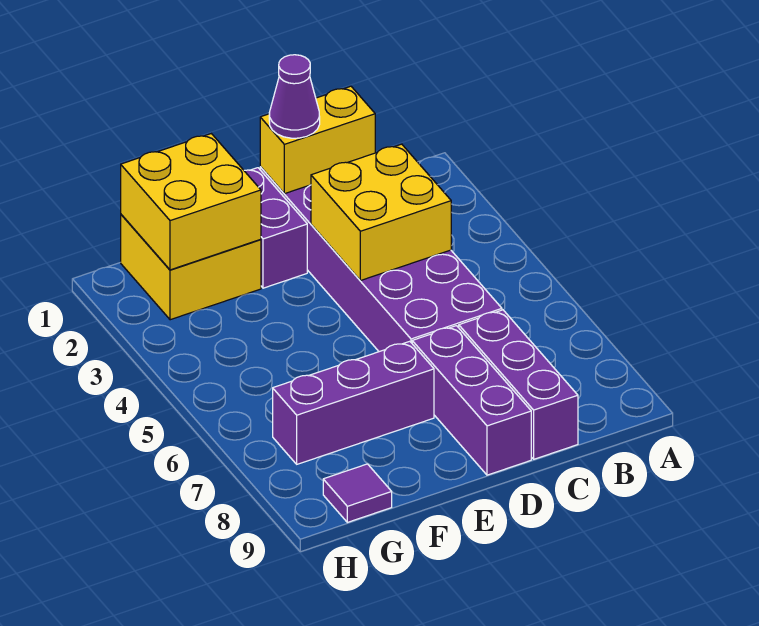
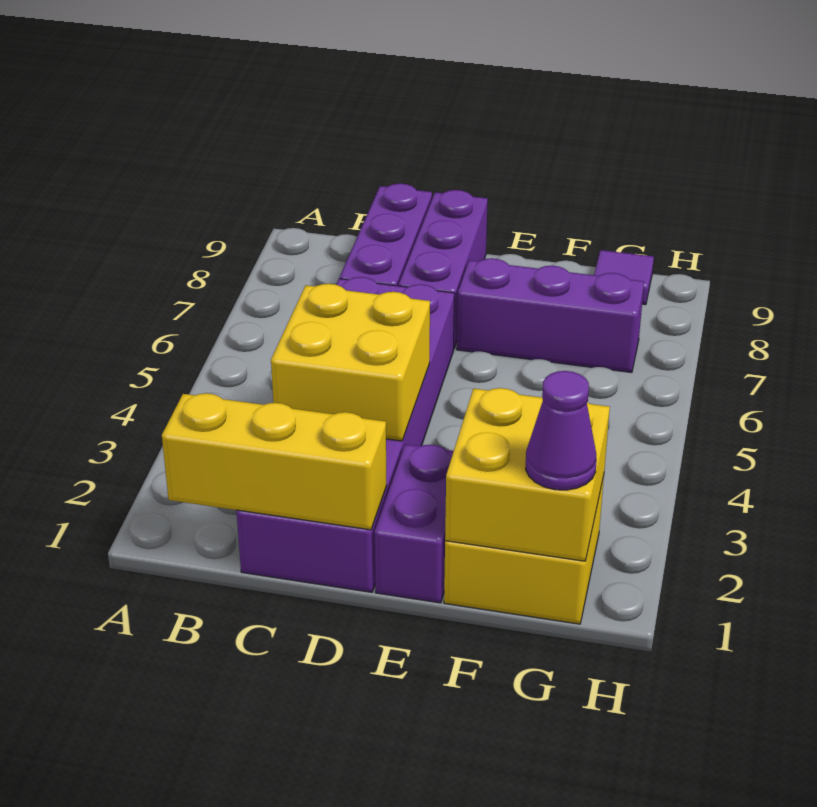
yellow brick C1:D1 level 2 -> yellow brick B1:D1 level 2
purple cone D1 level 3 -> purple cone G1 level 3

